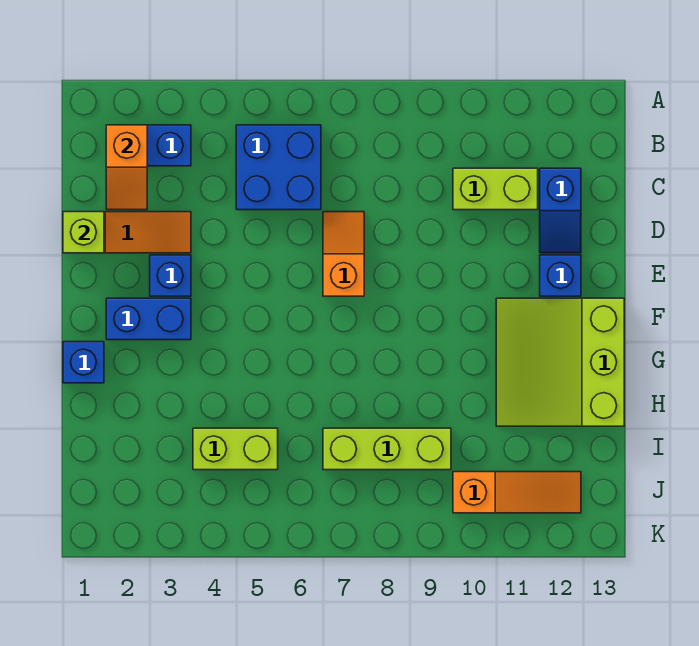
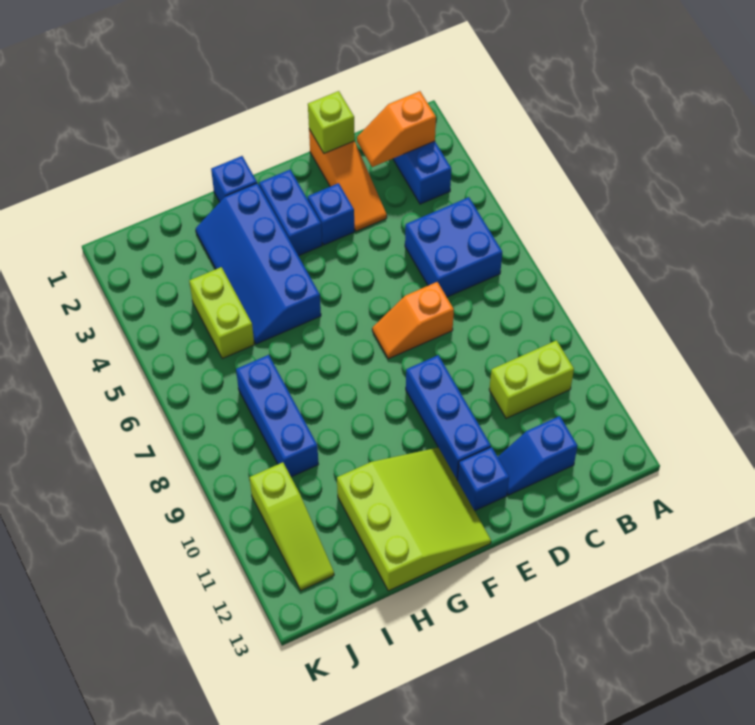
lime brick C10:C11 level 1 -> lime brick B10:C10 level 1
orange slope D7:E7 level 1 top E -> orange slope D7:E7 level 1 top D
none -> blue brick E9:E11 level 1
lime slope F11:H13 level 1 top 13 -> lime slope F11:H13 level 1 top H
none -> blue slope G2:H5 level 1 top G
lime brick I7:I9 level 1 -> blue brick I7:I9 level 1
orange slope J10:J12 level 1 top 10 -> lime slope J10:J12 level 1 top 10

